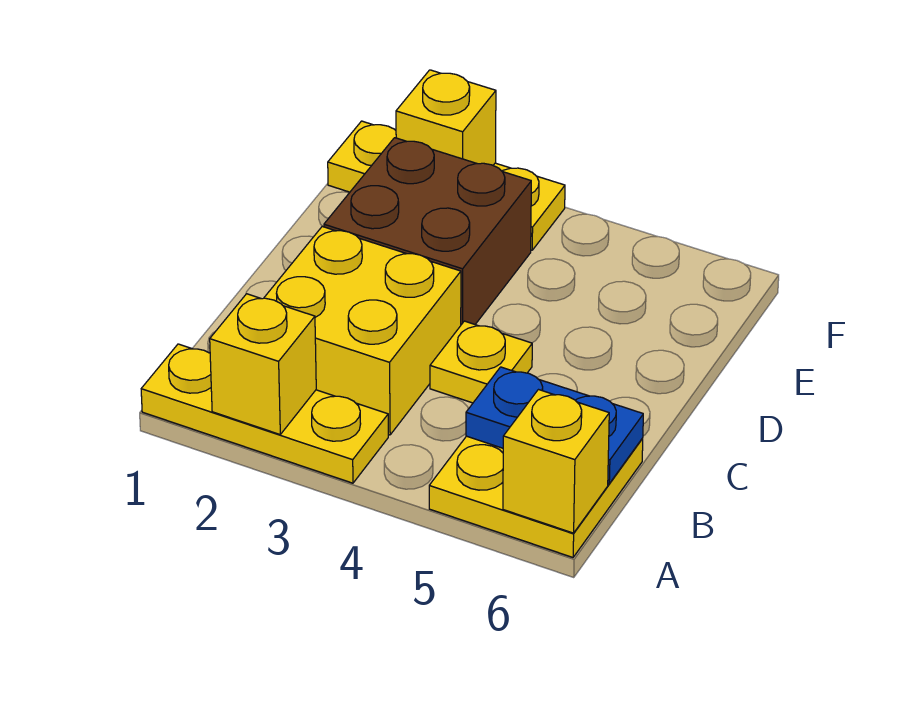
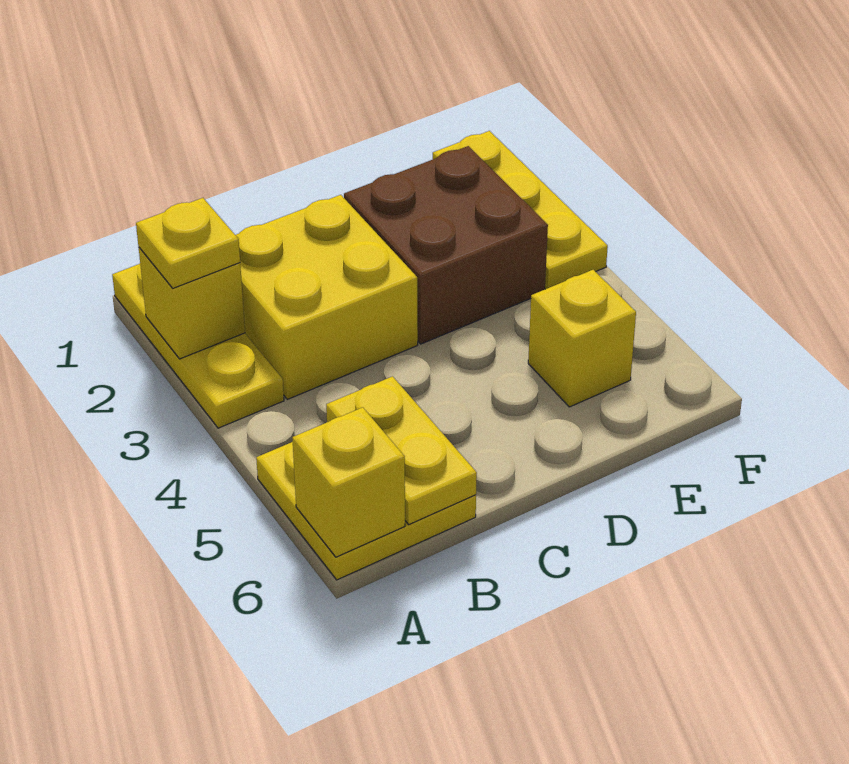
blue plate B5:B6 level 2 -> yellow plate B5:B6 level 2
yellow plate C4 level 1 -> yellow plate A2 level 3
yellow brick F2 level 2 -> yellow brick E5 level 1

